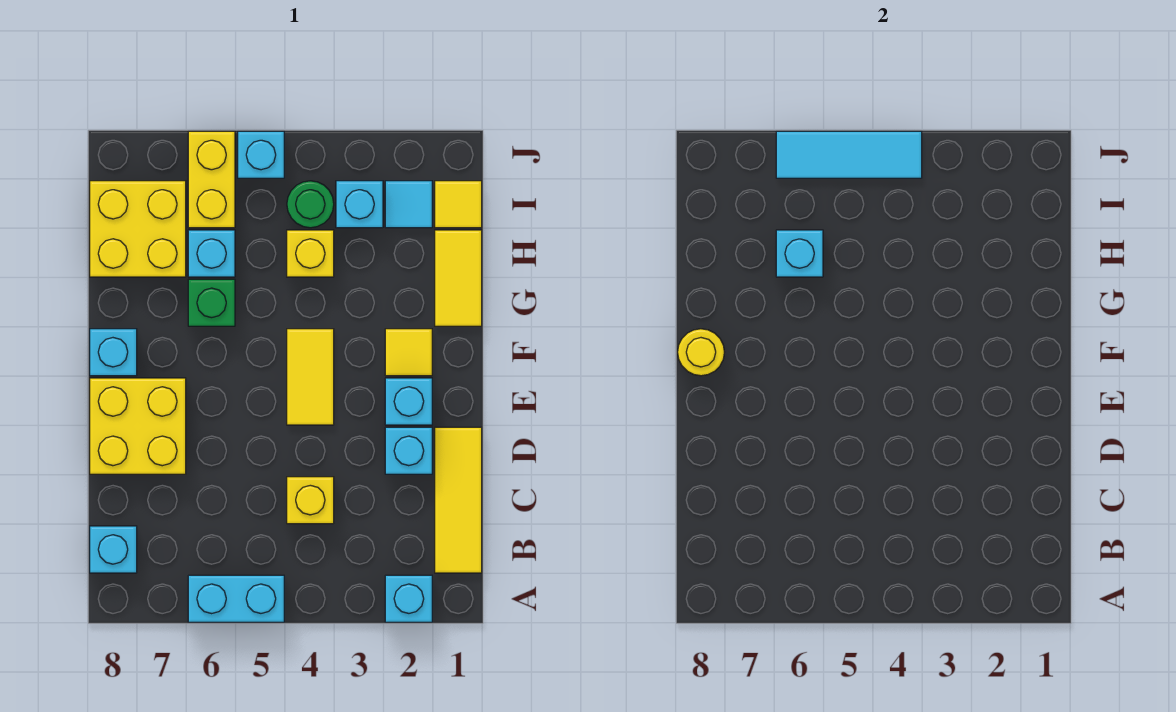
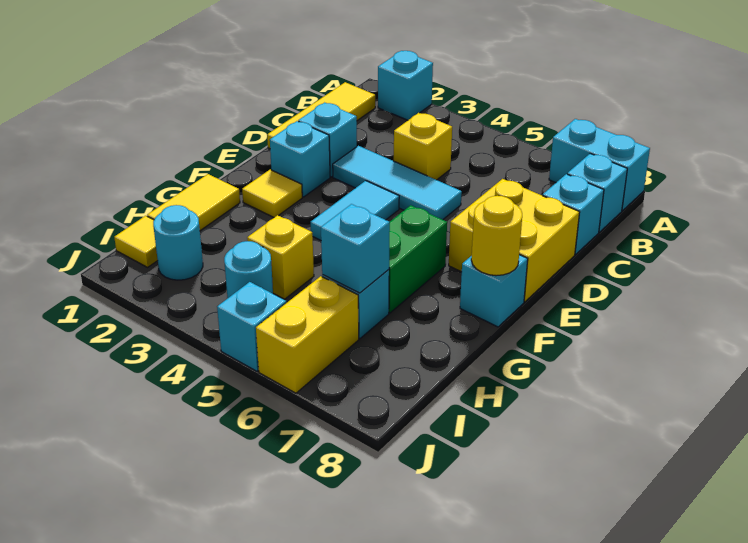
cyan brick A5:A6 level 1 -> cyan brick A7:A8 level 1
yellow tile E4:F4 level 1 -> cyan tile E4:F4 level 1
green brick G6 level 1 -> green brick F6:G6 level 1
yellow brick H7:I8 level 1 -> none
cyan tile I2 level 1 -> cyan round brick I2 level 1
cyan brick I3 level 1 -> cyan brick C8 level 1
green round brick I4 level 1 -> cyan round brick I4 level 1
cyan tile J4:J6 level 2 -> cyan tile D3:D5 level 1

